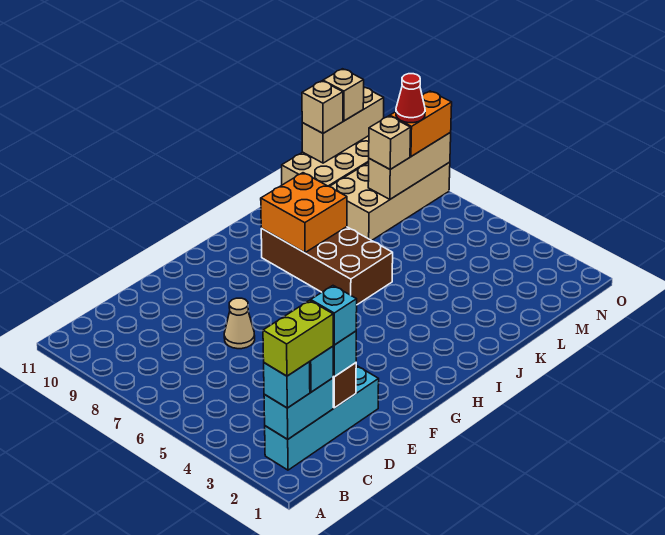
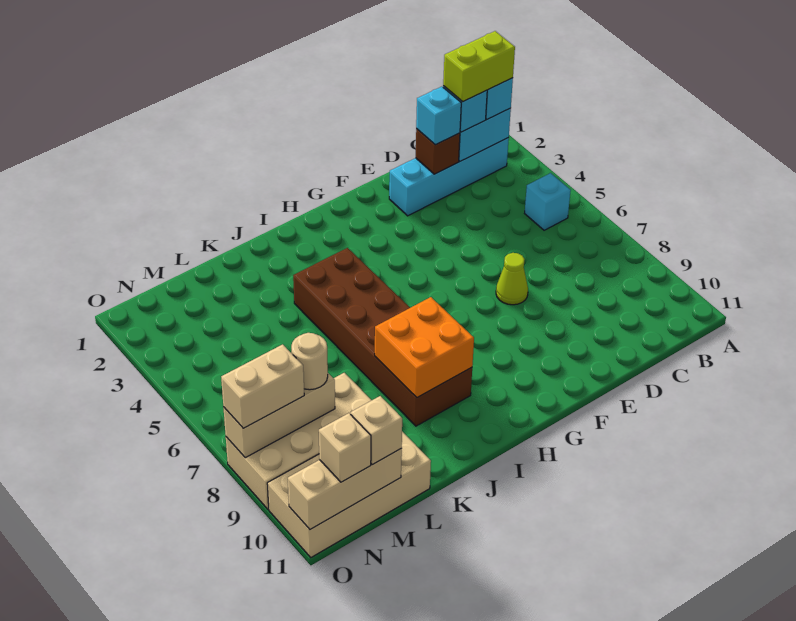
cyan brick D2 level 4 -> cyan brick B5 level 1
tan cone E7 level 1 -> lime cone E7 level 1
brown brick I6:J9 level 1 -> brown brick I4:J9 level 1
tan brick M8 level 3 -> tan round brick M8 level 3
orange brick N8:O8 level 3 -> tan brick N8:O8 level 3
red cone N8 level 4 -> none

